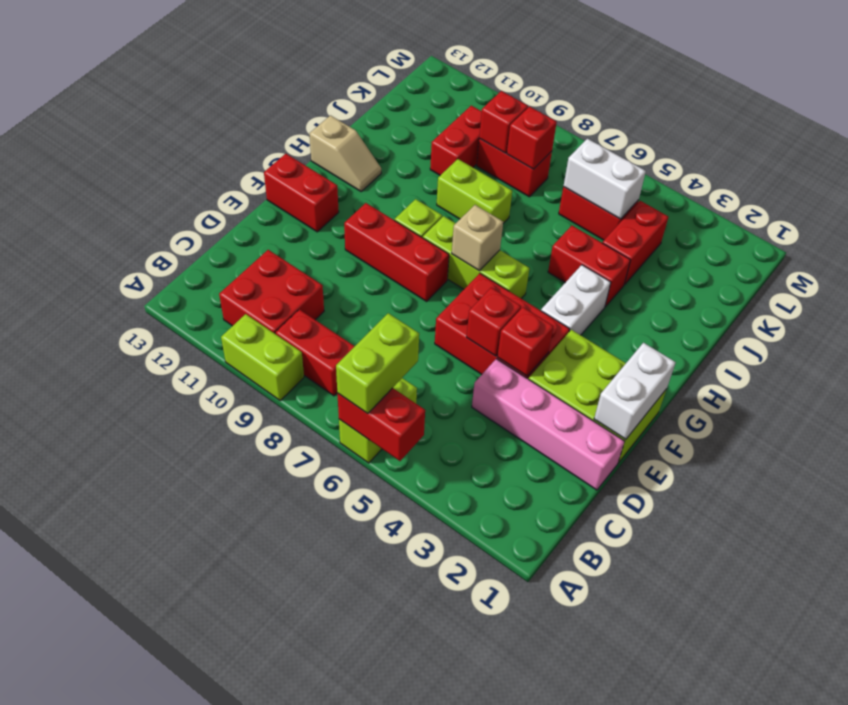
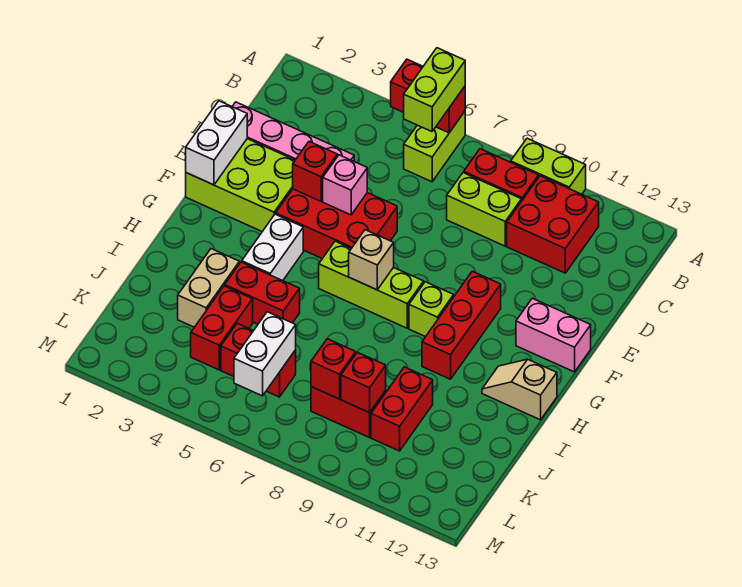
red brick E5 level 2 -> pink brick E5 level 2
red brick F8:F10 level 1 -> red brick F10:H10 level 1
red brick F12:F13 level 1 -> pink brick F12:F13 level 1
none -> tan brick I3:J3 level 1
lime brick I8:I9 level 1 -> lime brick C8:C9 level 1
white brick K5:K6 level 2 -> white brick K6:L6 level 2

